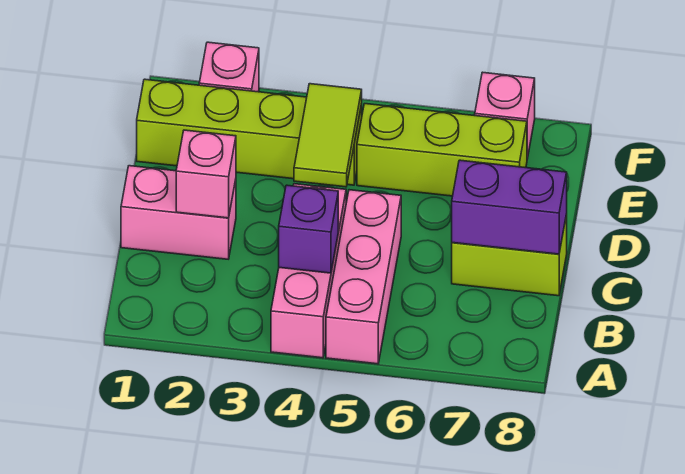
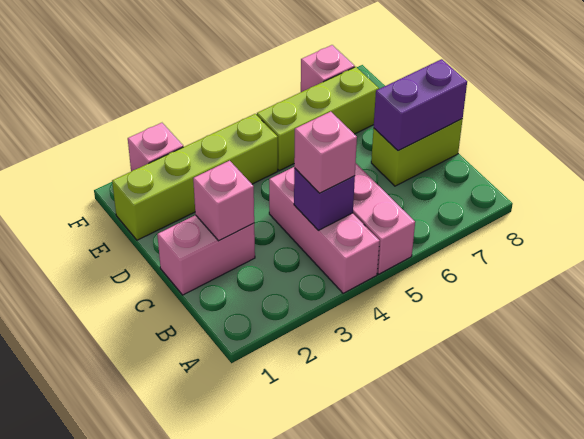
none -> pink brick B4 level 3
lime tile D4:E4 level 2 -> none

